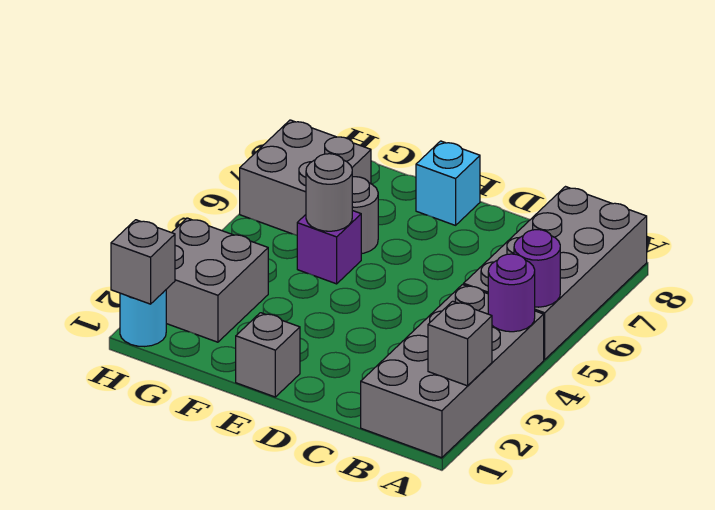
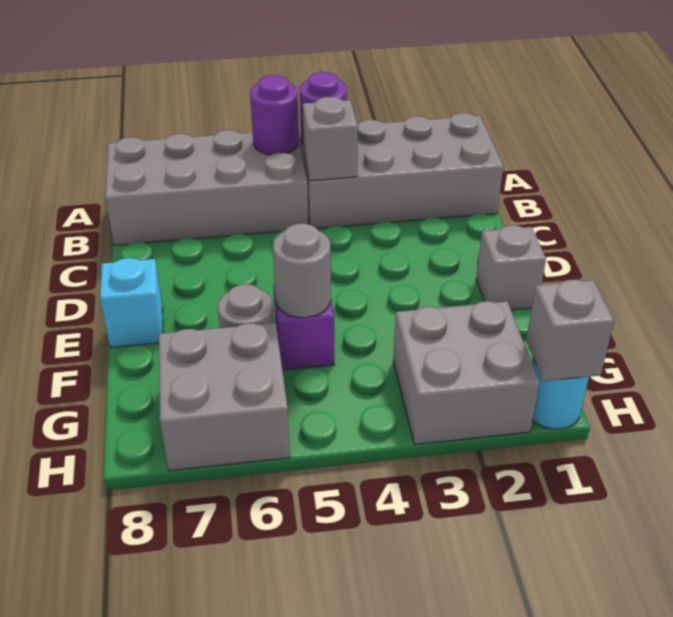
grey brick A2 level 2 -> grey brick B4 level 2

